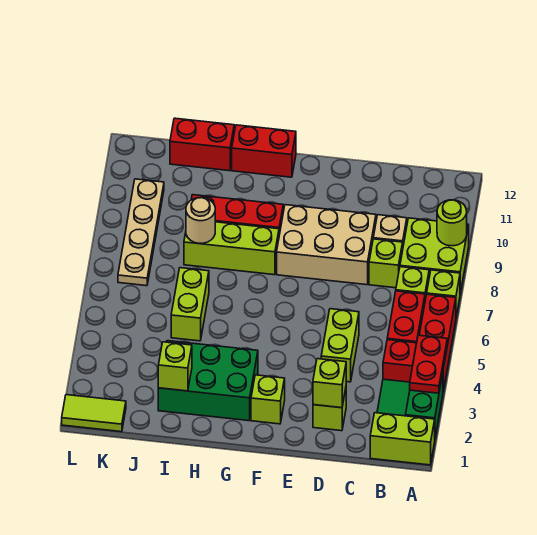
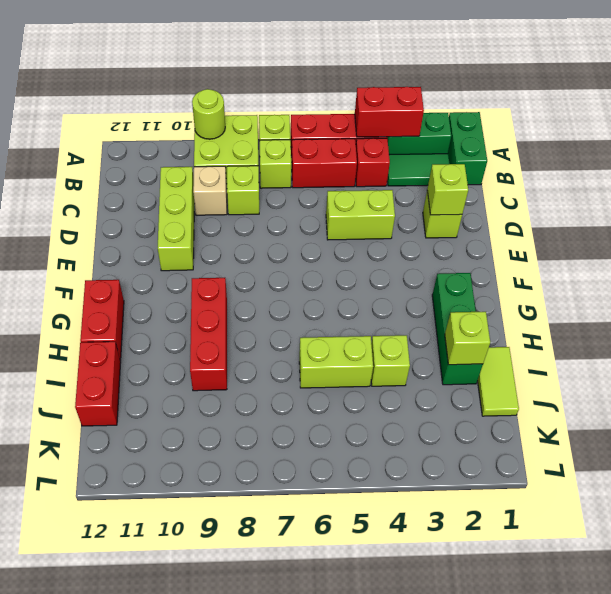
lime brick A1:B1 level 1 -> green brick A1:B1 level 1
red plate A3:A4 level 2 -> red brick A3:A4 level 2
tan brick D8:F9 level 1 -> none
lime brick F2 level 1 -> lime brick I4 level 1
green brick G2:I3 level 1 -> green brick G2:I2 level 1
lime brick G8:I8 level 1 -> lime brick C10:E10 level 1
tan round brick I8 level 2 -> none
lime tile K1:L1 level 1 -> lime tile I1:J1 level 1
tan plate K7:K10 level 1 -> none

